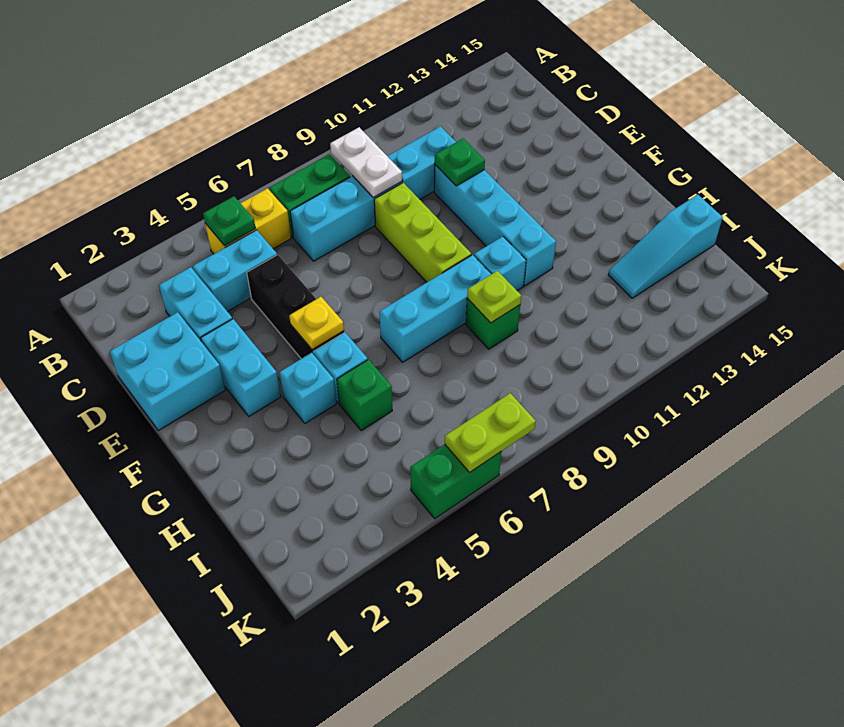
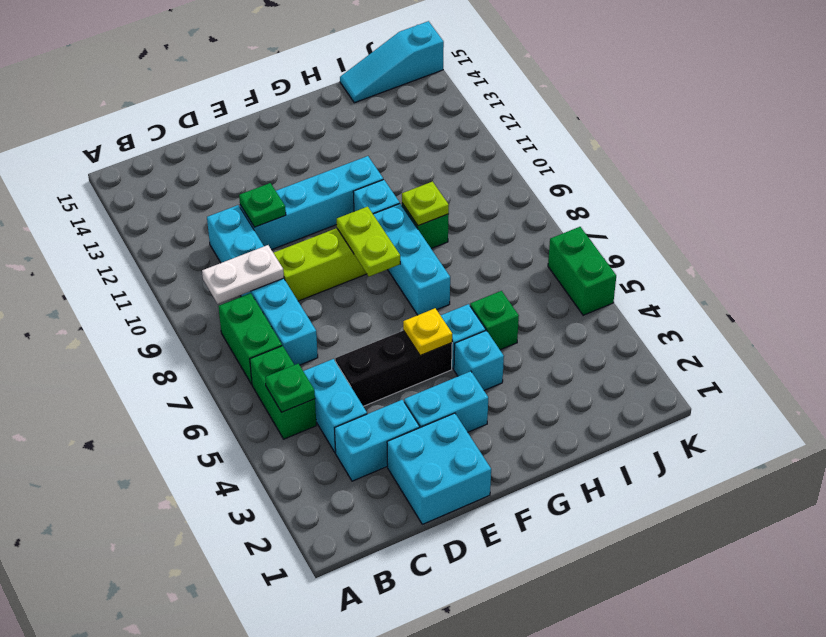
yellow brick B5:B6 level 1 -> green brick B5:B6 level 1
cyan slope I13:I15 level 1 top 15 -> cyan slope I15:K15 level 1 top K
lime plate K6:K7 level 2 -> lime plate F8:F9 level 2

